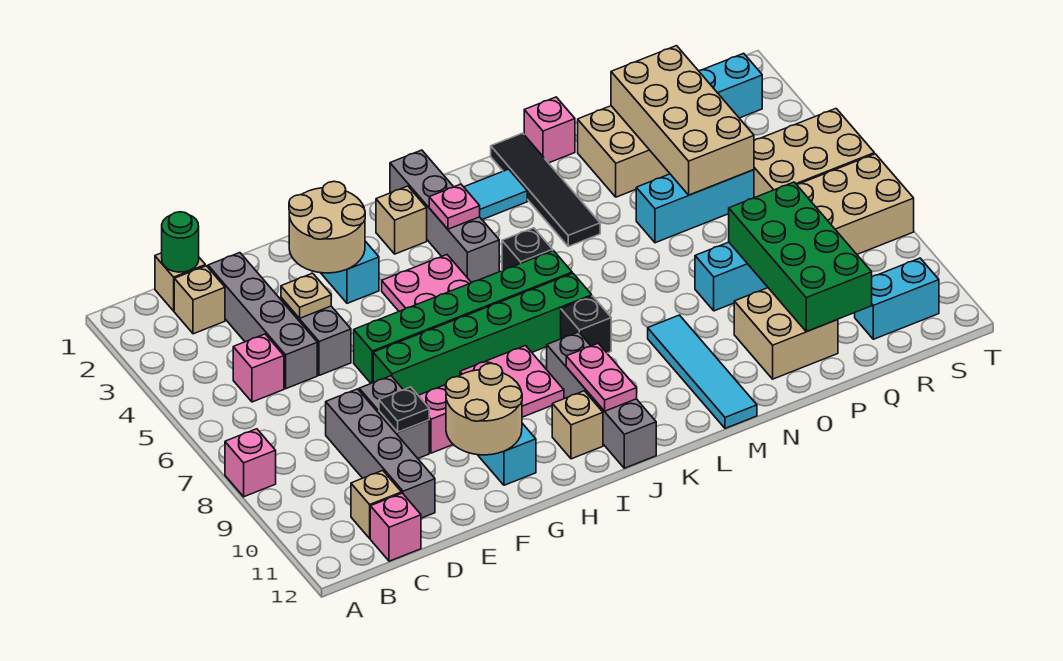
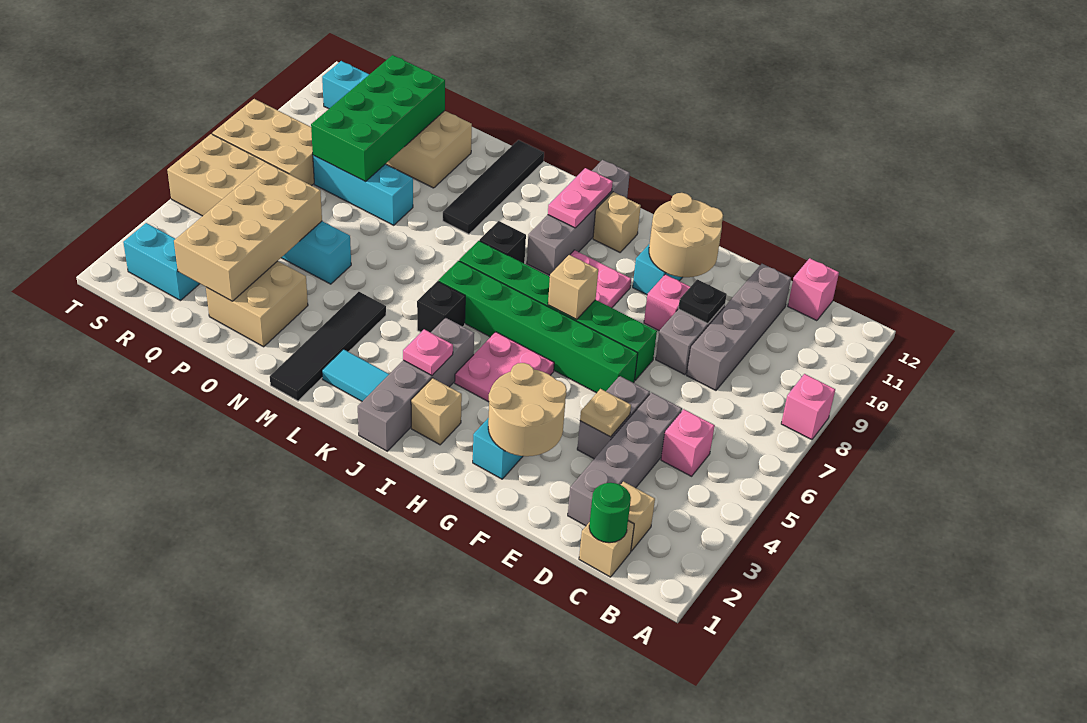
tan brick C11 level 1 -> tan brick H7 level 2
cyan tile M9:M12 level 1 -> black tile M9:M12 level 1
pink brick N1 level 1 -> none

